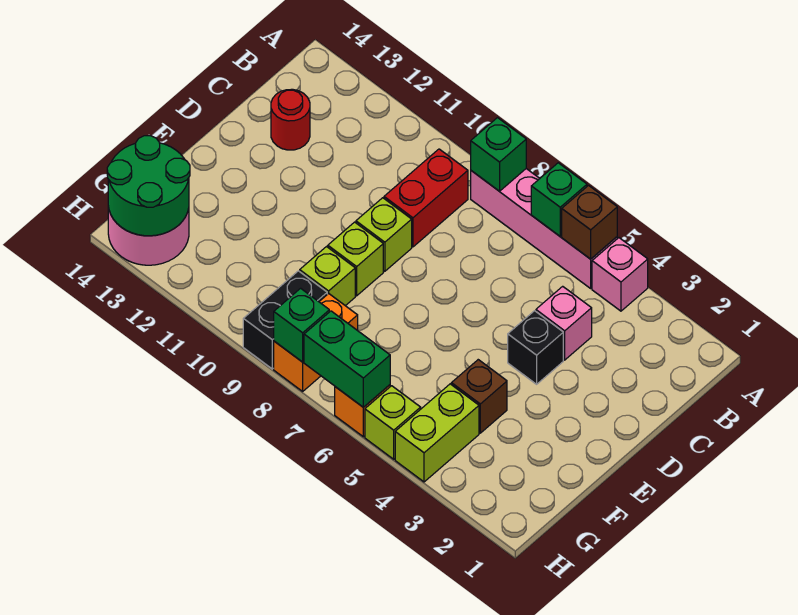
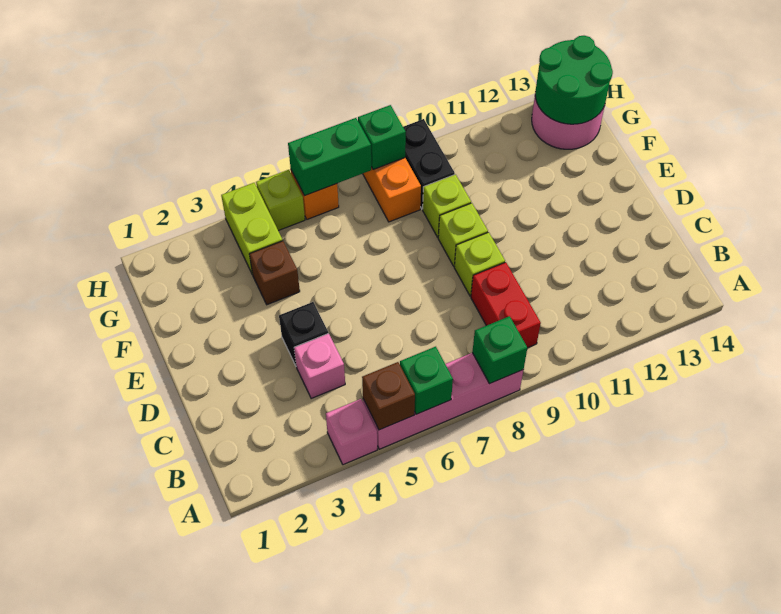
red round brick C13 level 1 -> none

